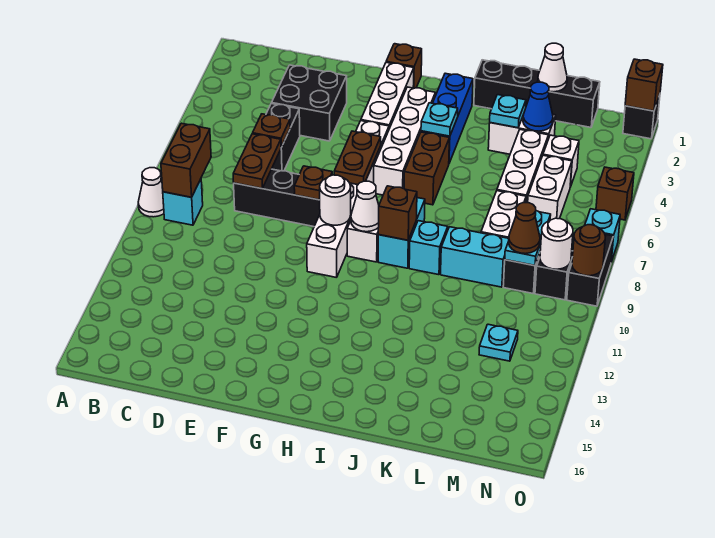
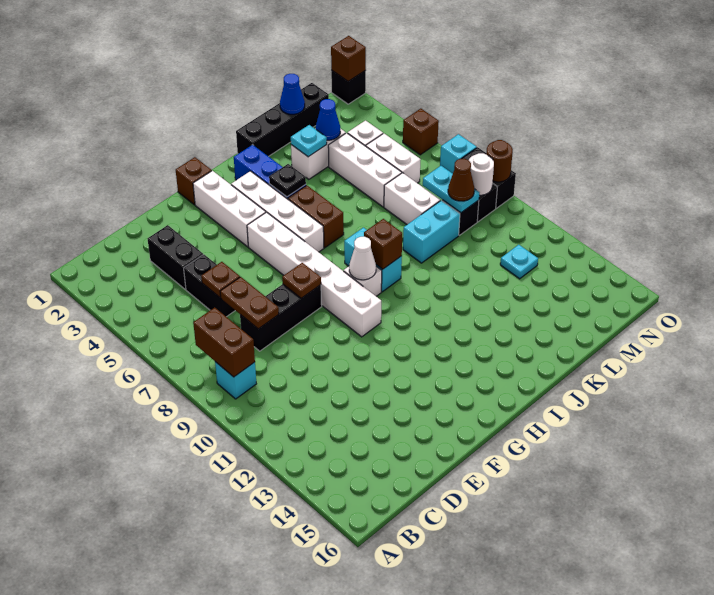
white cone A9 level 1 -> none
black brick D3:E4 level 1 -> black brick D3:D4 level 1
brown plate G6:G7 level 2 -> none
white round brick G9 level 2 -> none
cyan plate I4 level 2 -> black plate I4 level 2
cyan brick J9 level 1 -> none
white cone L1 level 2 -> blue cone L1 level 2

